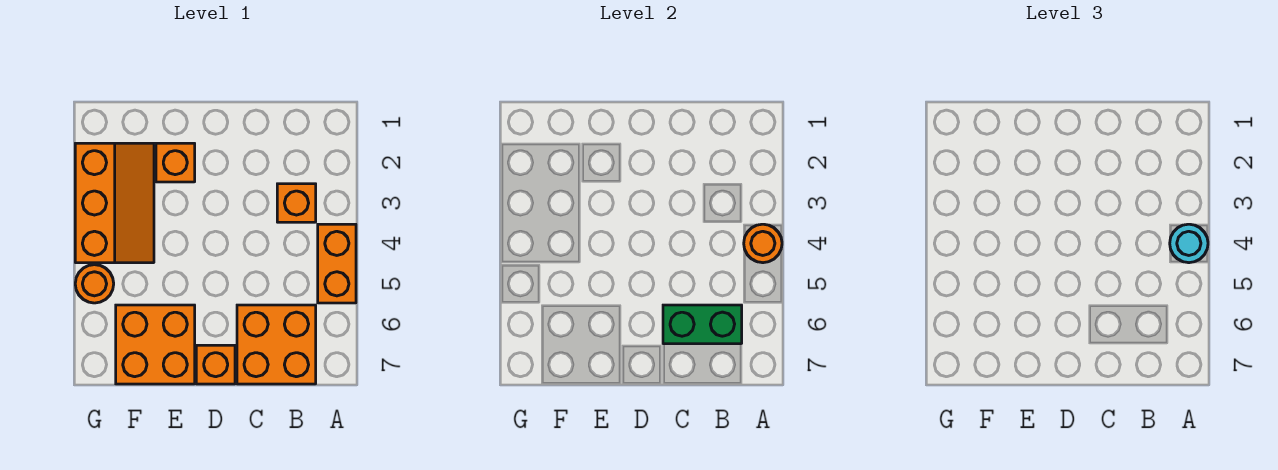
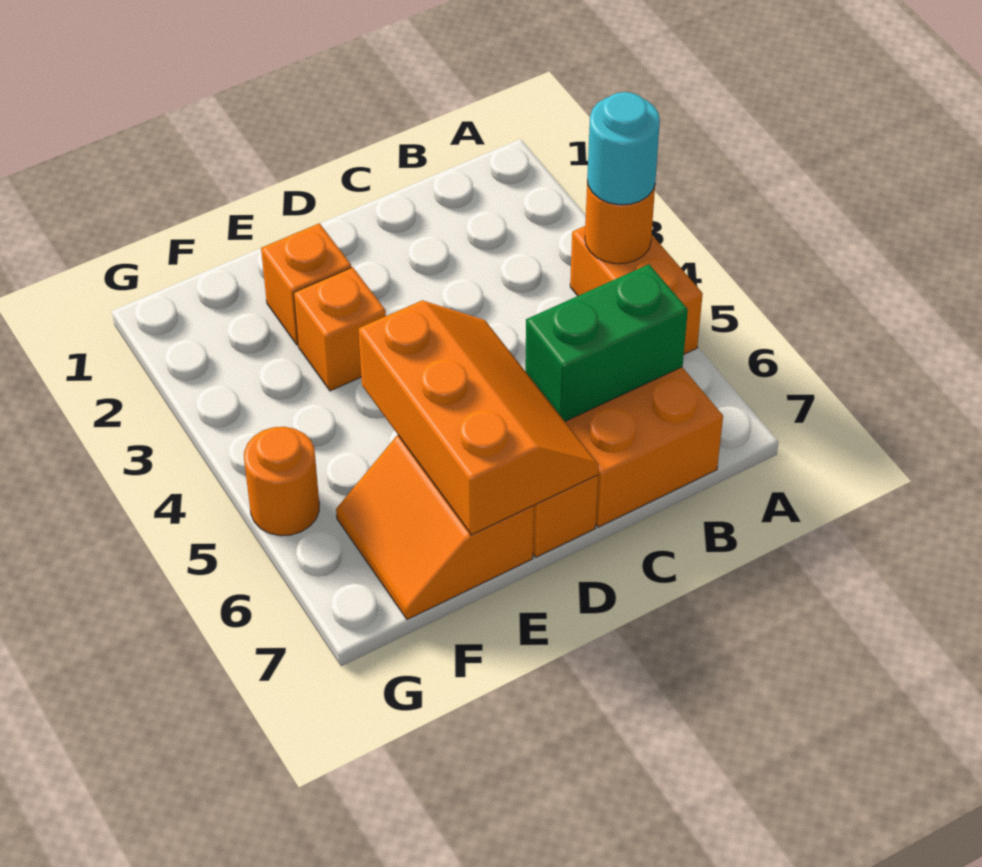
orange brick B3 level 1 -> orange brick E3 level 1
orange brick E6:F7 level 1 -> orange slope E6:F7 level 1 top E
orange slope F2:G4 level 1 top G -> orange slope D5:E7 level 2 top E

